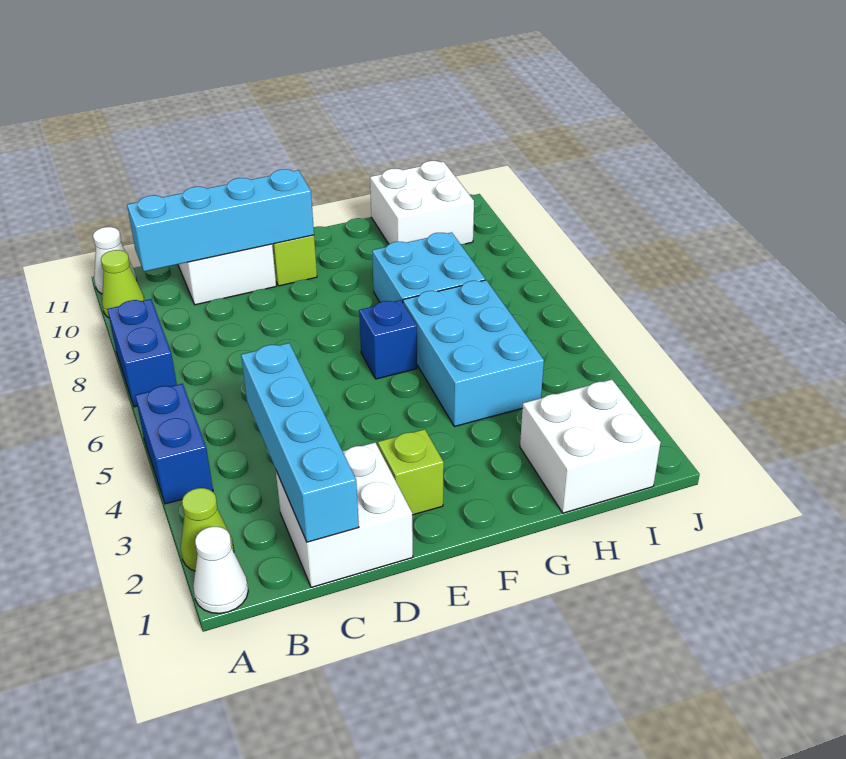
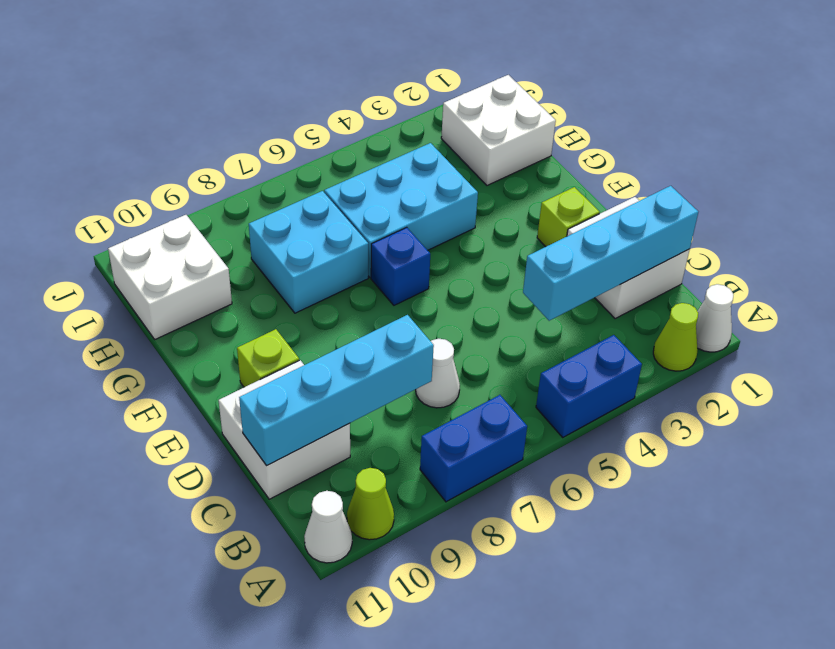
cyan brick B10:E10 level 2 -> cyan brick C8:C11 level 2
none -> white cone C7 level 1

